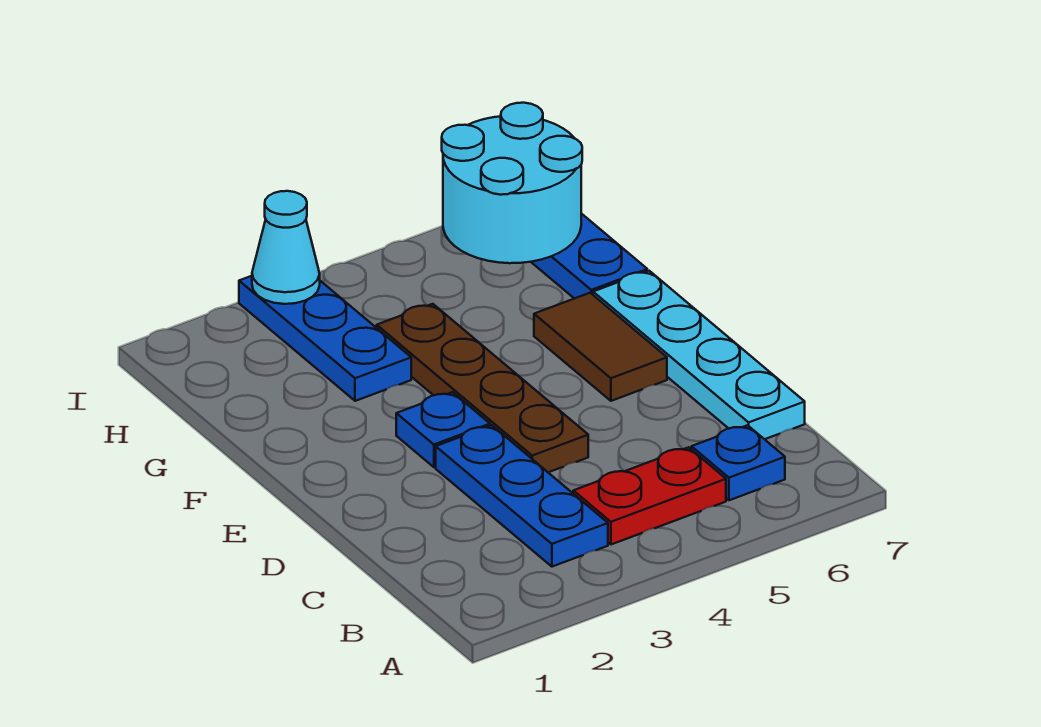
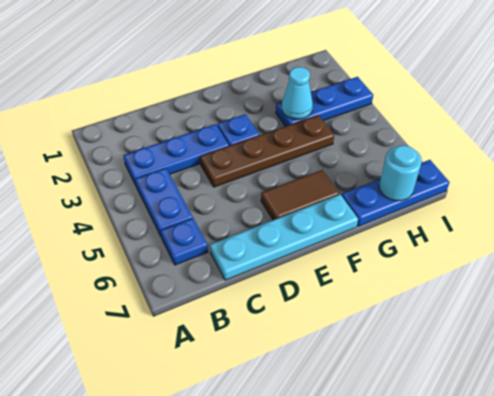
red plate B4:B5 level 1 -> blue plate B4:B5 level 1
cyan round brick H6:I7 level 2 -> cyan round brick H7 level 2
cyan cone I3 level 2 -> cyan cone G3 level 2

